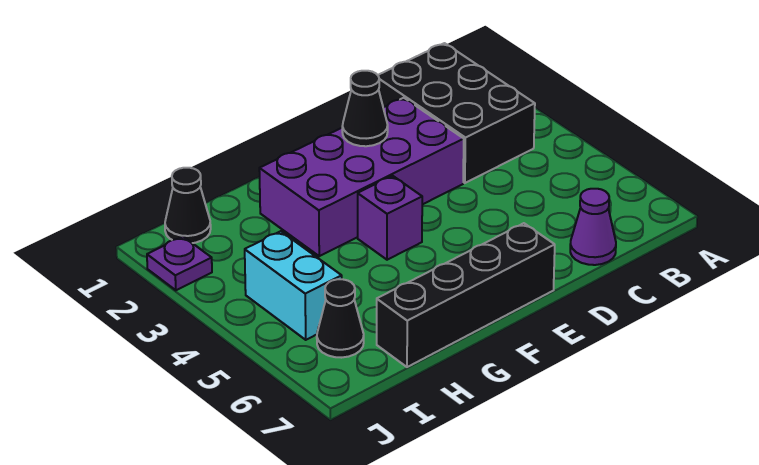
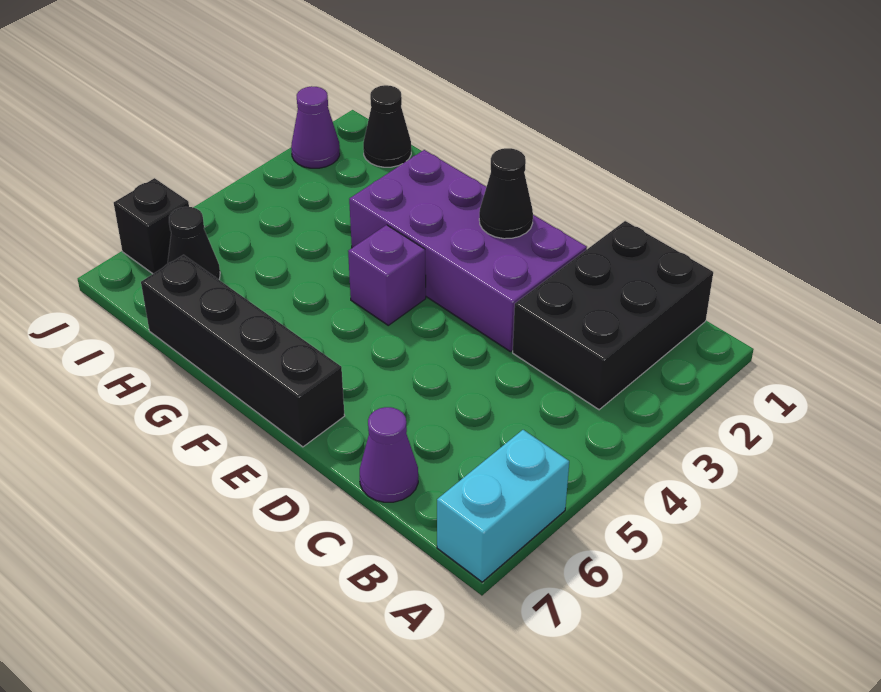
cyan brick I4:I5 level 1 -> cyan brick A6:A7 level 1
purple plate J2 level 1 -> purple cone J2 level 1
none -> black brick J6 level 1

